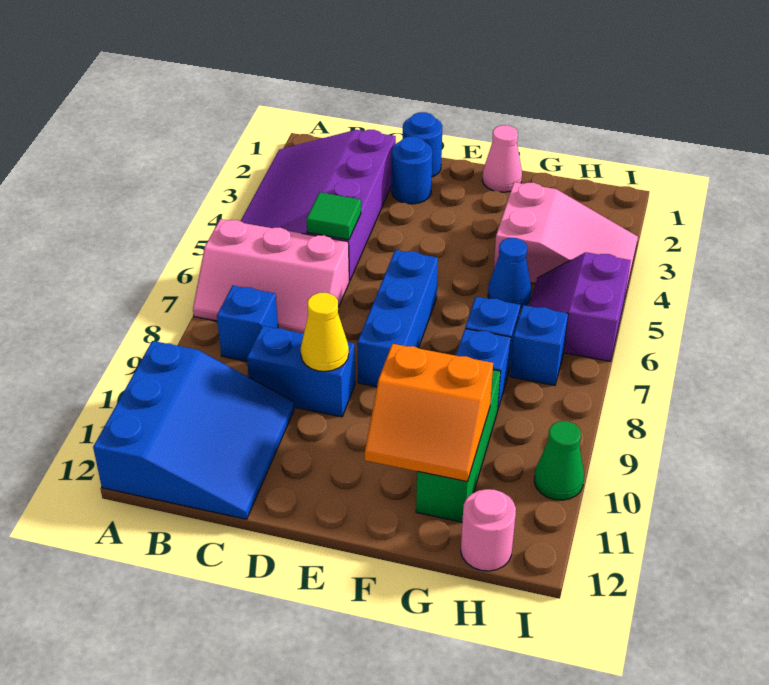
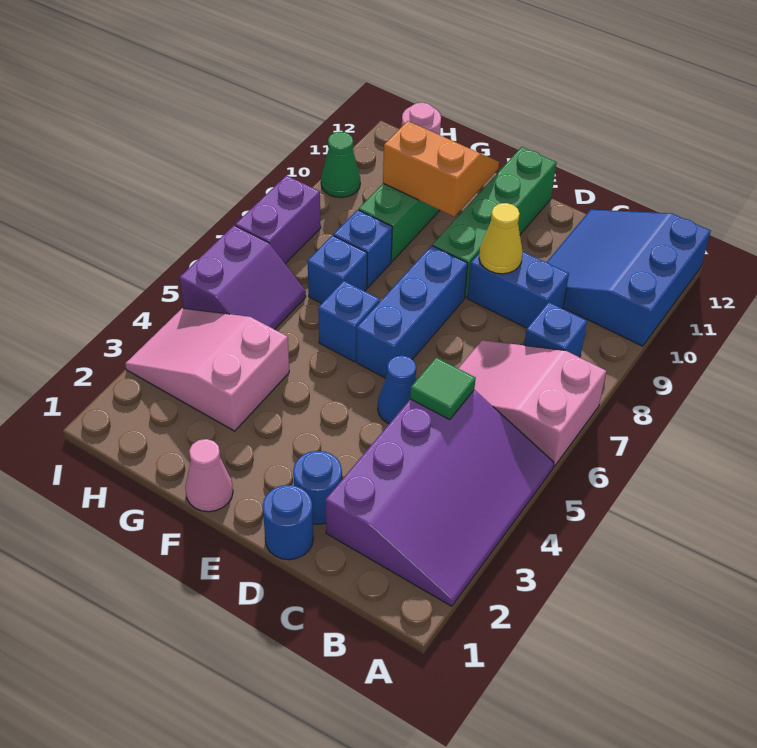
pink slope A6:C7 level 1 top 6 -> pink slope A6:C7 level 1 top A
none -> green brick E9:E12 level 1
blue cone G5 level 1 -> blue cone D5 level 1
blue brick H7 level 1 -> blue brick F6 level 1
none -> purple brick I7:I8 level 1

